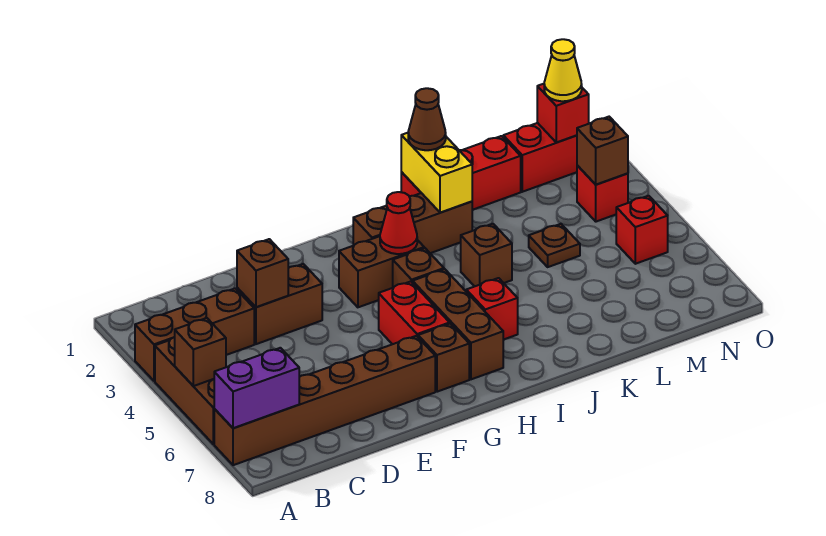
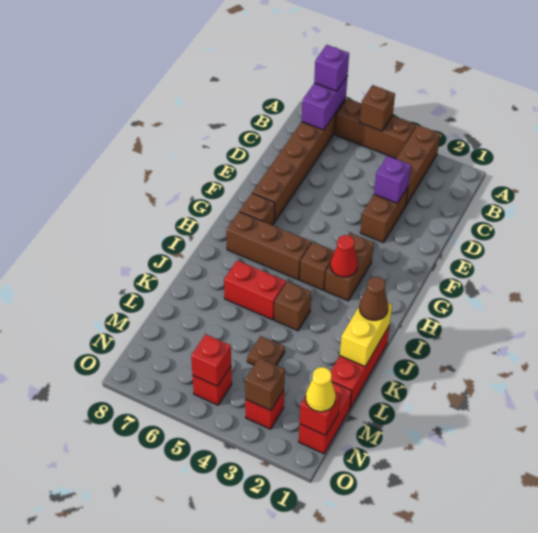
none -> purple brick A7 level 3
brown brick D3 level 2 -> purple brick D3 level 2
red brick G5:G6 level 1 -> red brick J5:J6 level 1
brown brick H2:J2 level 1 -> none
red brick I6 level 1 -> red brick N5 level 2
yellow brick J1:J2 level 2 -> yellow brick J1:K1 level 2

